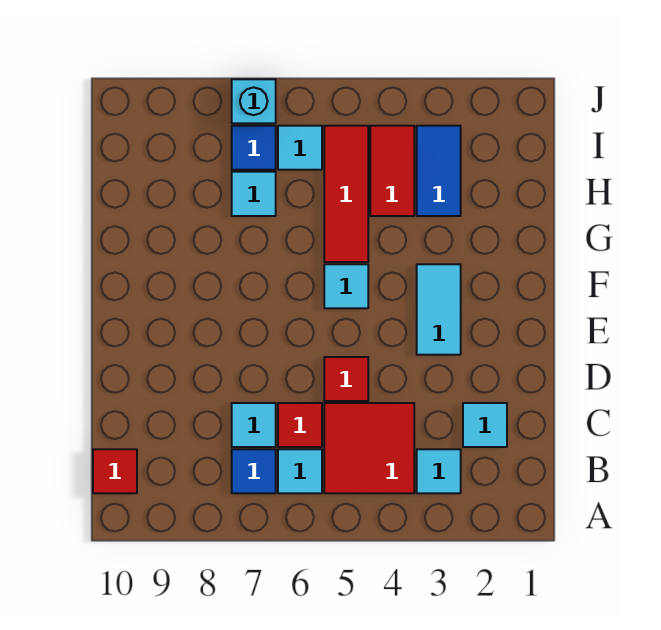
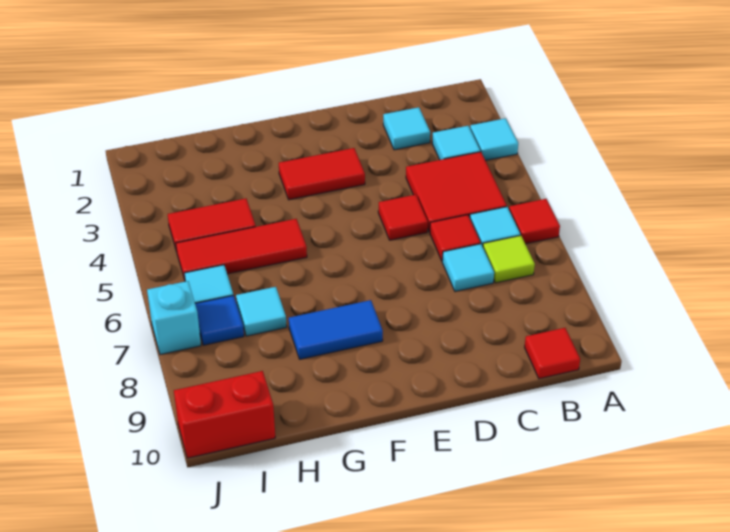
none -> red tile A6 level 1
blue tile B7 level 1 -> lime tile B7 level 1
cyan tile E3:F3 level 1 -> red tile E3:F3 level 1
cyan tile F5 level 1 -> cyan tile A3 level 1
blue tile H3:I3 level 1 -> blue tile F8:G8 level 1
none -> red brick I10:J10 level 1

